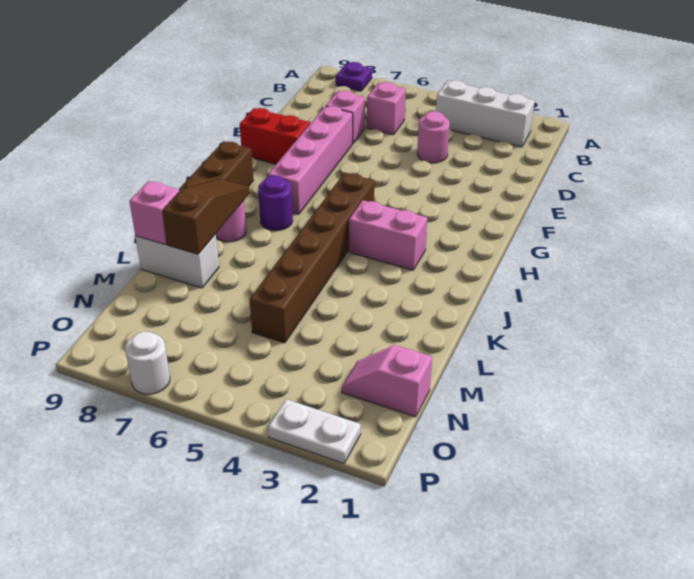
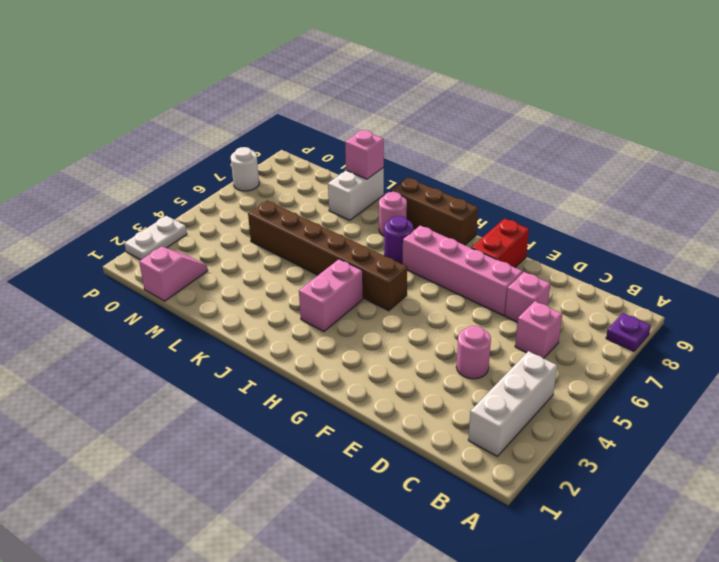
brown slope J8:L8 level 2 top L -> none

